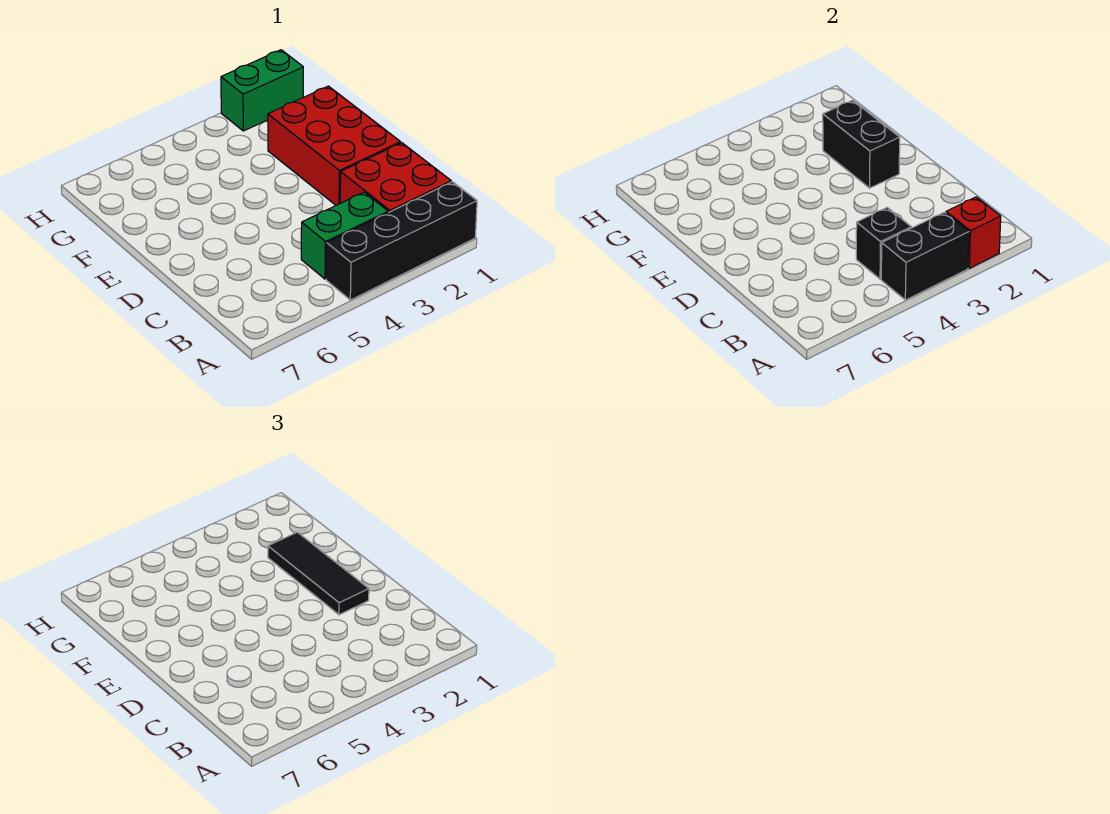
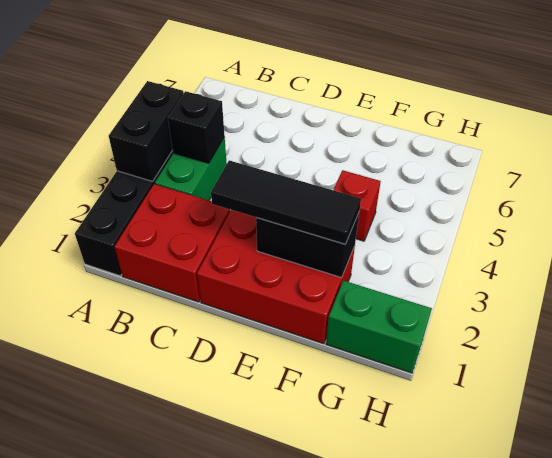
red brick A2 level 2 -> red brick F4 level 1
green brick H1:H2 level 1 -> green brick G1:H1 level 1

